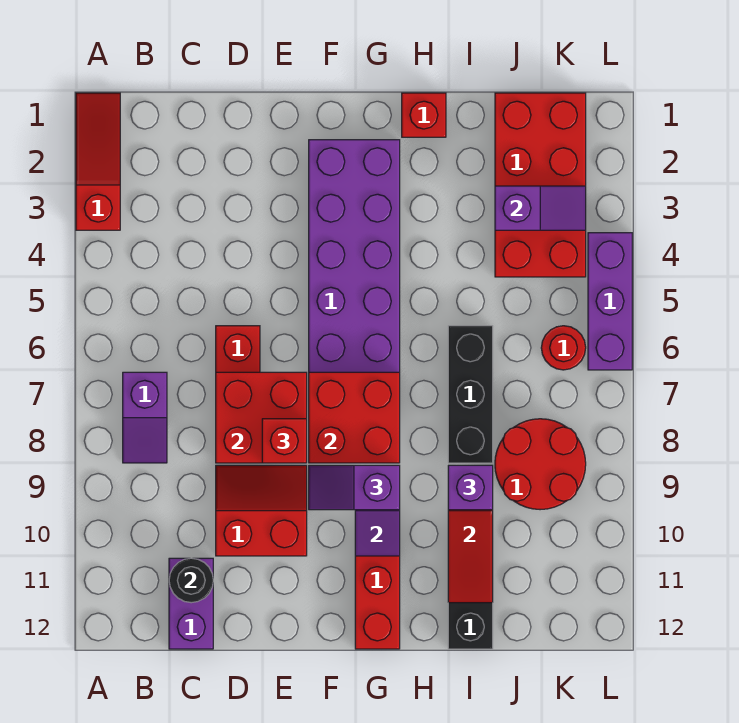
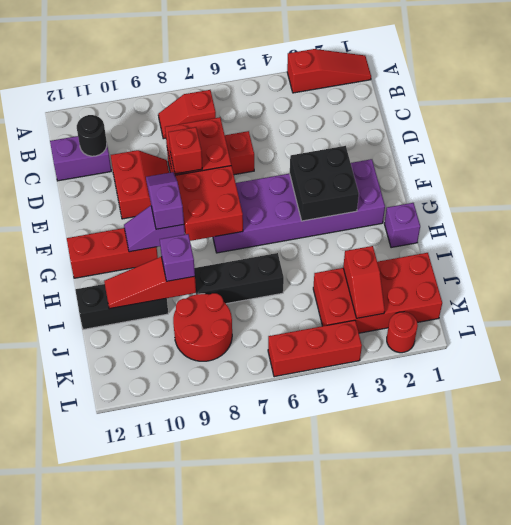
purple slope B7:B8 level 1 top 7 -> red slope B7:B8 level 1 top 7
none -> black brick F3:G4 level 2
red brick H1 level 1 -> purple brick H1 level 1
purple slope J3:K3 level 2 top J -> red slope J3:K3 level 2 top J
red round brick K6 level 1 -> red round brick L2 level 1
purple brick L4:L6 level 1 -> red brick L4:L6 level 1

